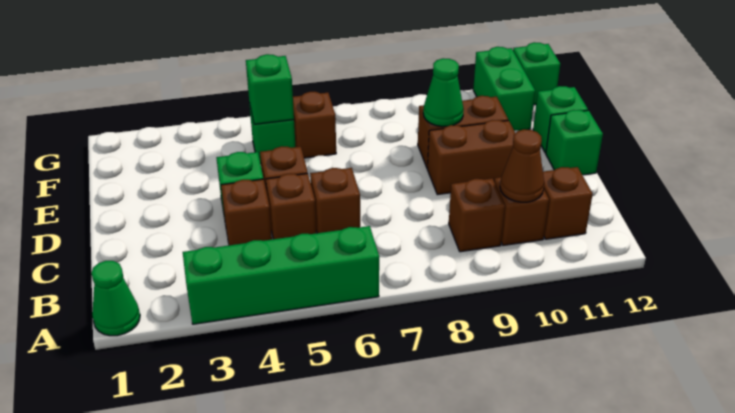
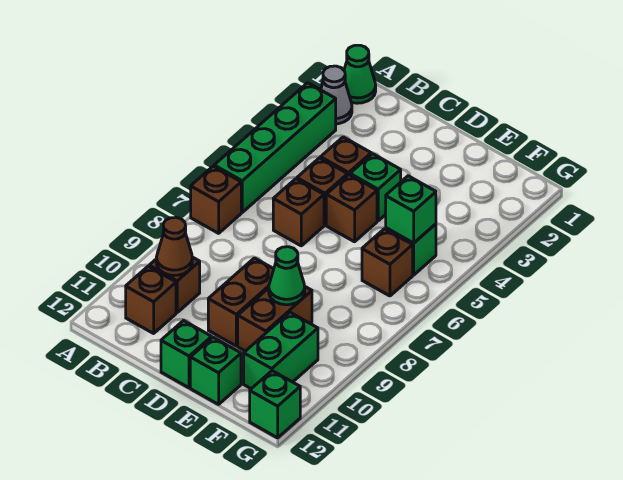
none -> grey cone A2 level 1
brown brick B9 level 1 -> brown brick A7 level 1
green brick F11:G11 level 1 -> green brick F10:F11 level 1

